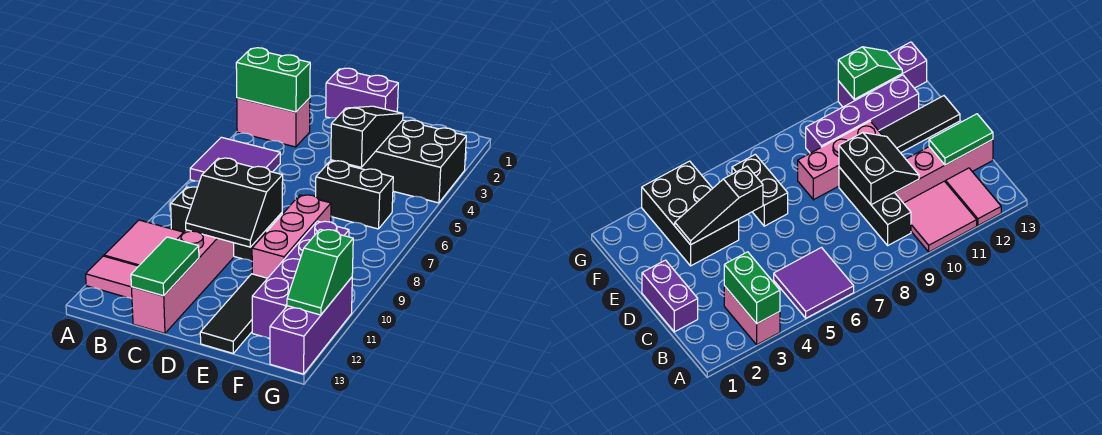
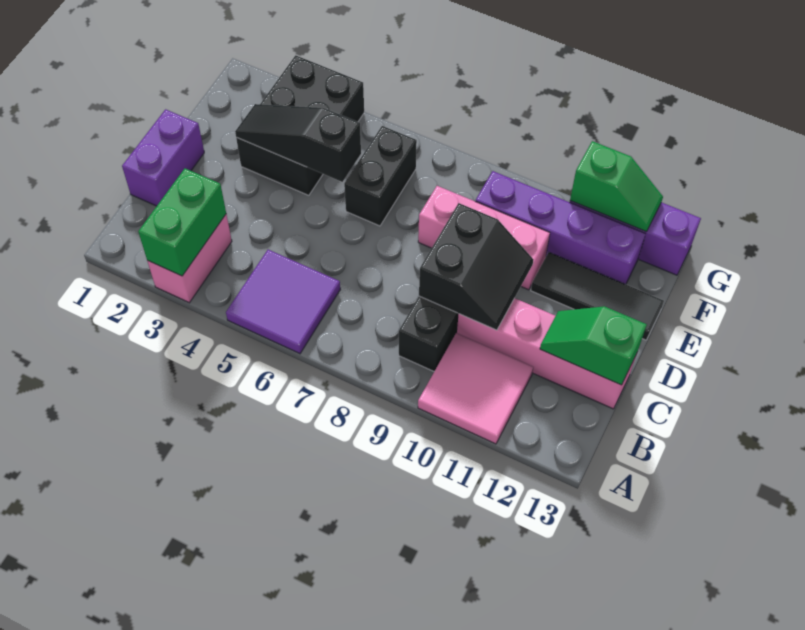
pink tile A12:B12 level 1 -> none
green tile C12:C13 level 2 -> green slope C12:C13 level 2 top 13

